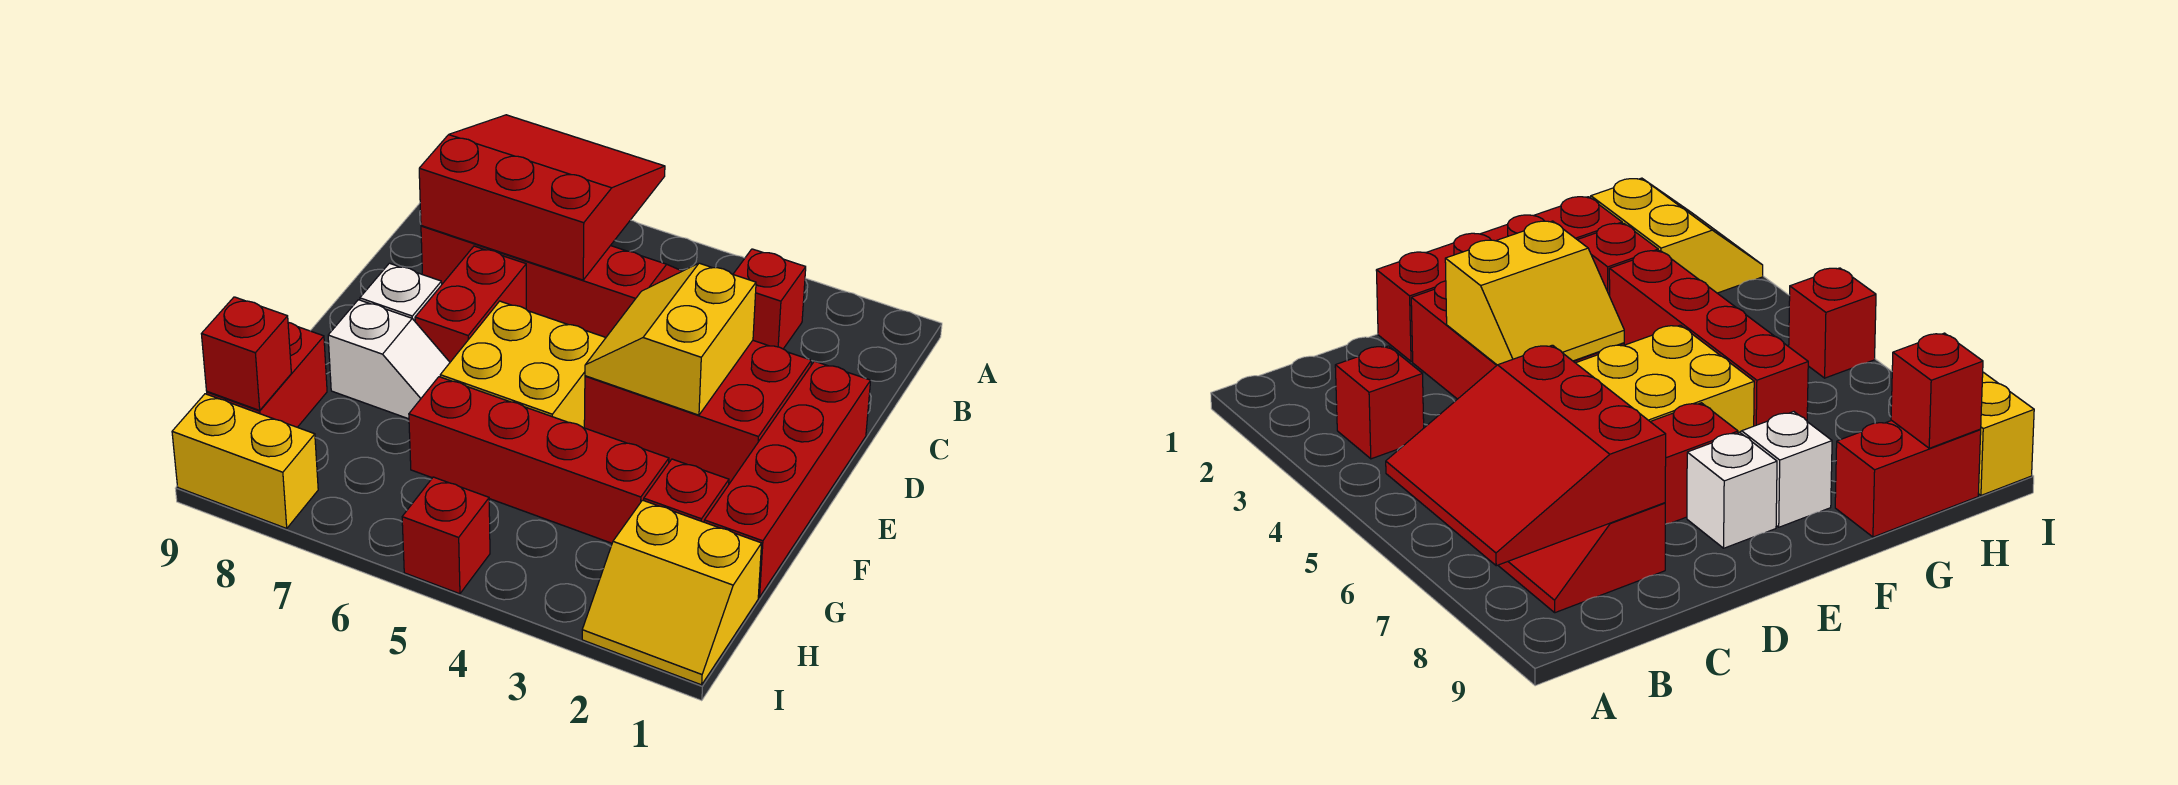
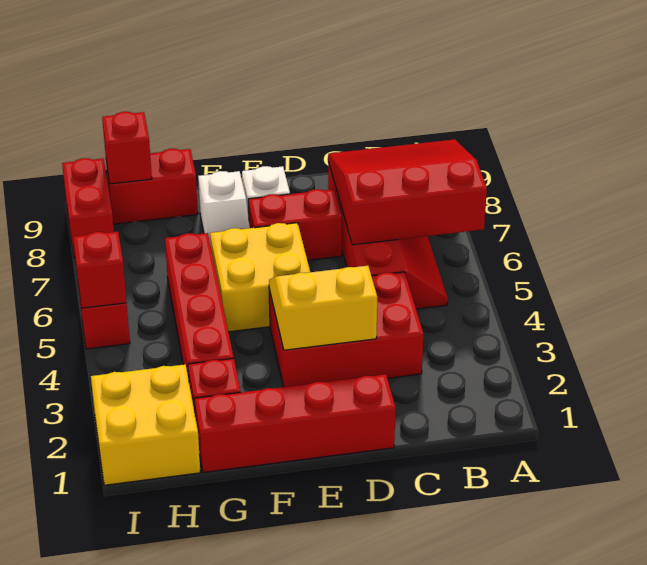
red slope A6:C8 level 2 top C -> red slope A6:C8 level 2 top 6
red brick B3 level 1 -> red brick I5 level 2
red brick D2:E4 level 1 -> red brick C3:E4 level 1
yellow slope H1:I2 level 1 top H -> yellow brick H1:I2 level 1
yellow brick I8:I9 level 1 -> red brick I8:I9 level 1

